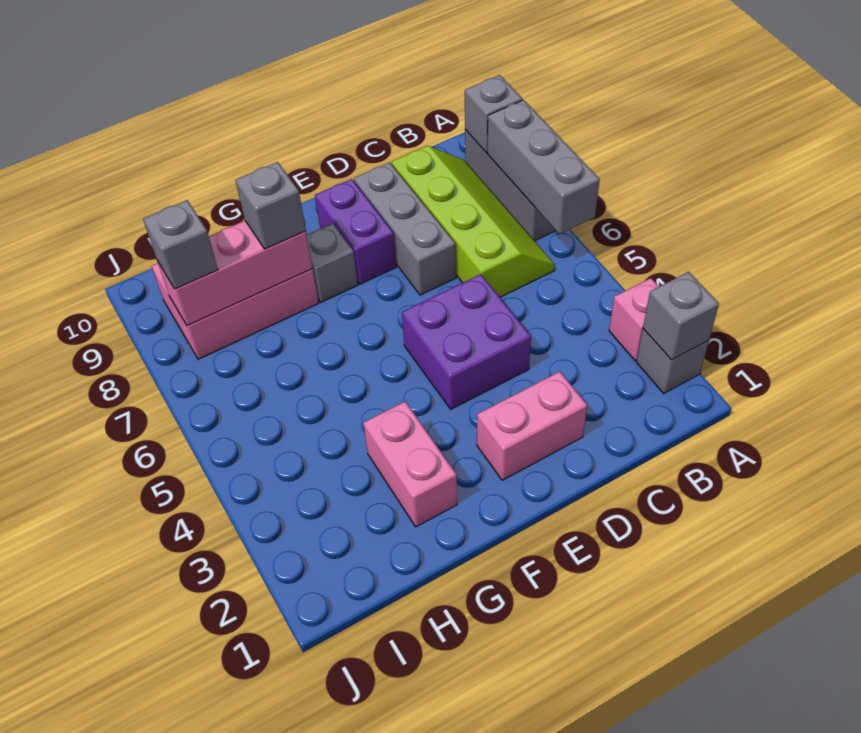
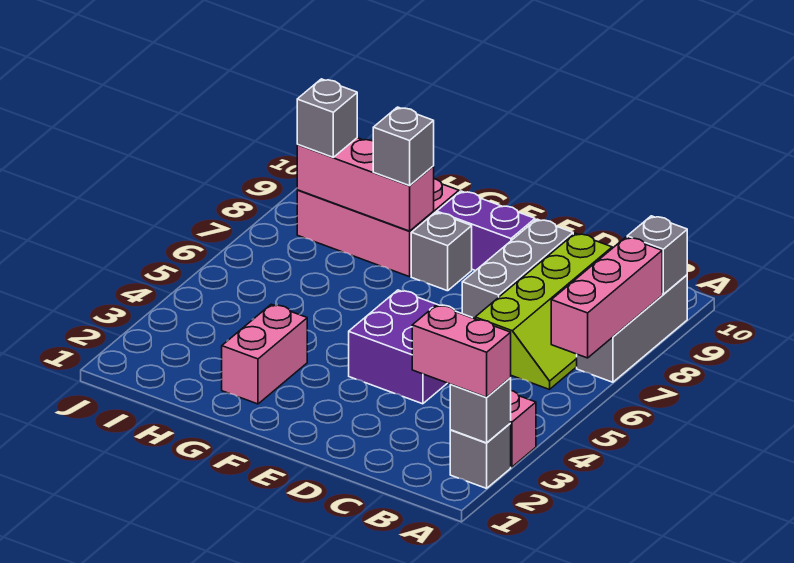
grey brick A6:A8 level 2 -> pink brick A6:A8 level 2
pink brick D2:E2 level 1 -> pink brick A2:B2 level 3
purple brick E8:E9 level 1 -> purple brick E9:F9 level 1

